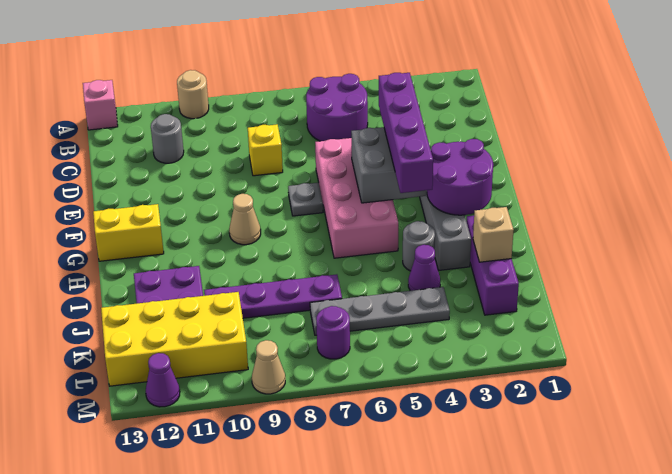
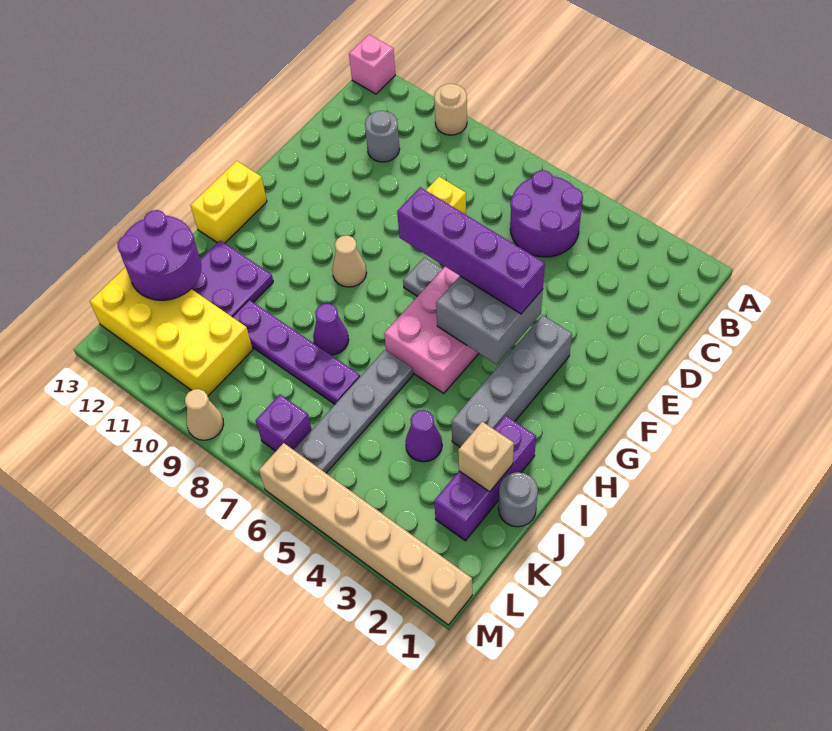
purple brick E4:H4 level 3 -> purple brick F4:F7 level 3
purple round brick G2:H3 level 2 -> purple round brick J12:K13 level 2
yellow brick G12:G13 level 1 -> yellow brick G13:H13 level 1
grey round brick I4 level 1 -> grey round brick J1 level 1
grey plate K4:K7 level 1 -> grey plate I6:L6 level 1
purple round brick L7 level 1 -> purple brick L7 level 1
none -> tan brick M1:M6 level 1
purple cone M12 level 1 -> purple cone I8 level 1

